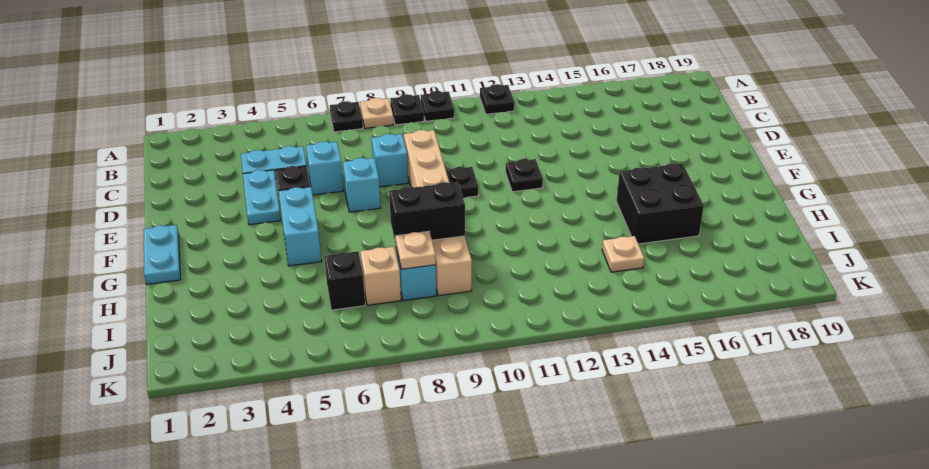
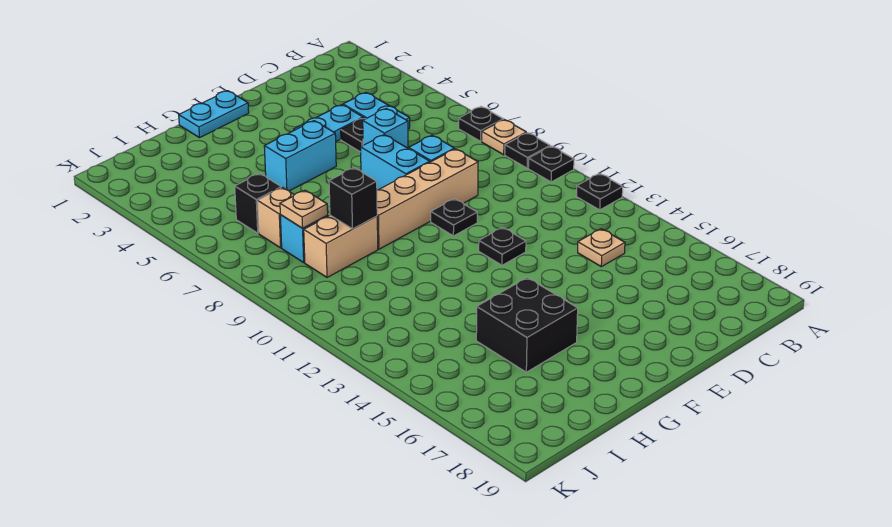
cyan brick E7 level 1 -> cyan brick E7:E8 level 1
black brick H8:H9 level 2 -> black brick H9 level 2
tan plate I14 level 1 -> tan plate C14 level 1

